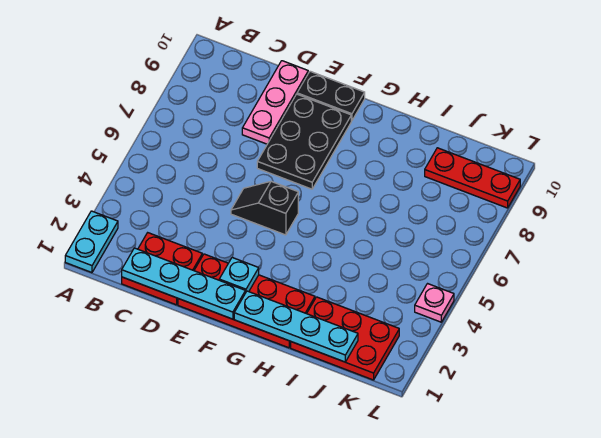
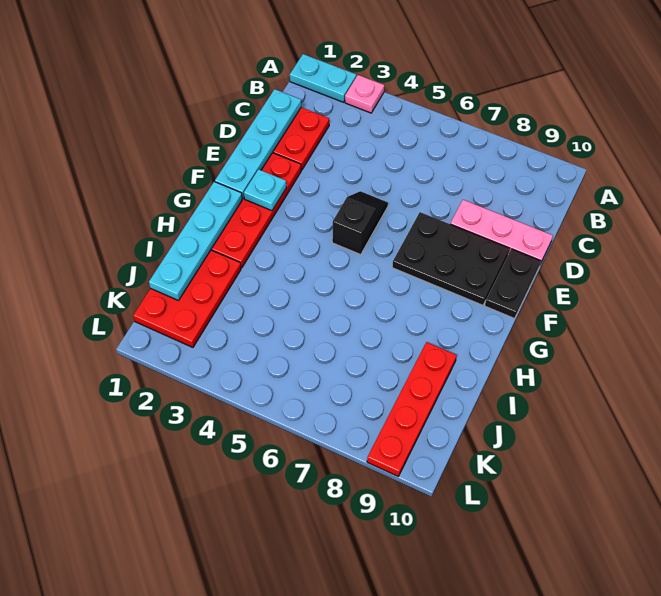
red plate J9:L9 level 1 -> red plate I9:L9 level 1
pink plate L4 level 1 -> pink plate A3 level 1

